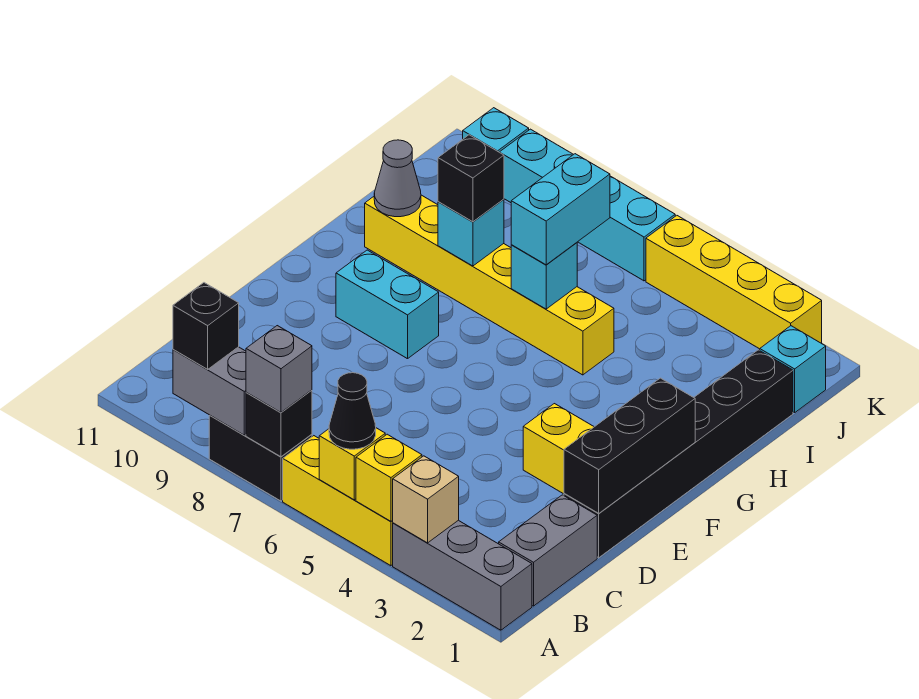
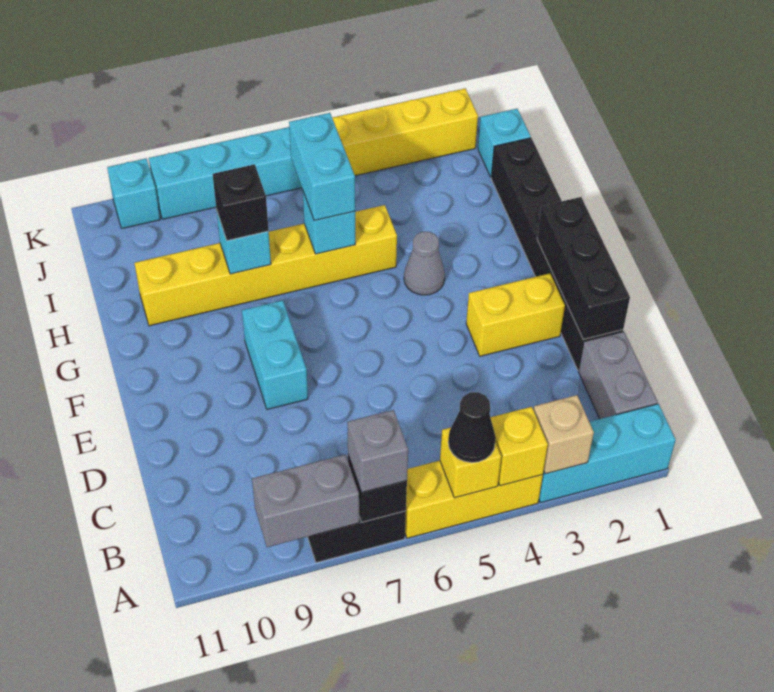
grey brick A1:A3 level 1 -> cyan brick A1:A3 level 1
black brick A9 level 3 -> none
cyan brick F8:F9 level 1 -> cyan brick E8:F8 level 1
grey cone H10 level 2 -> grey cone G4 level 1

